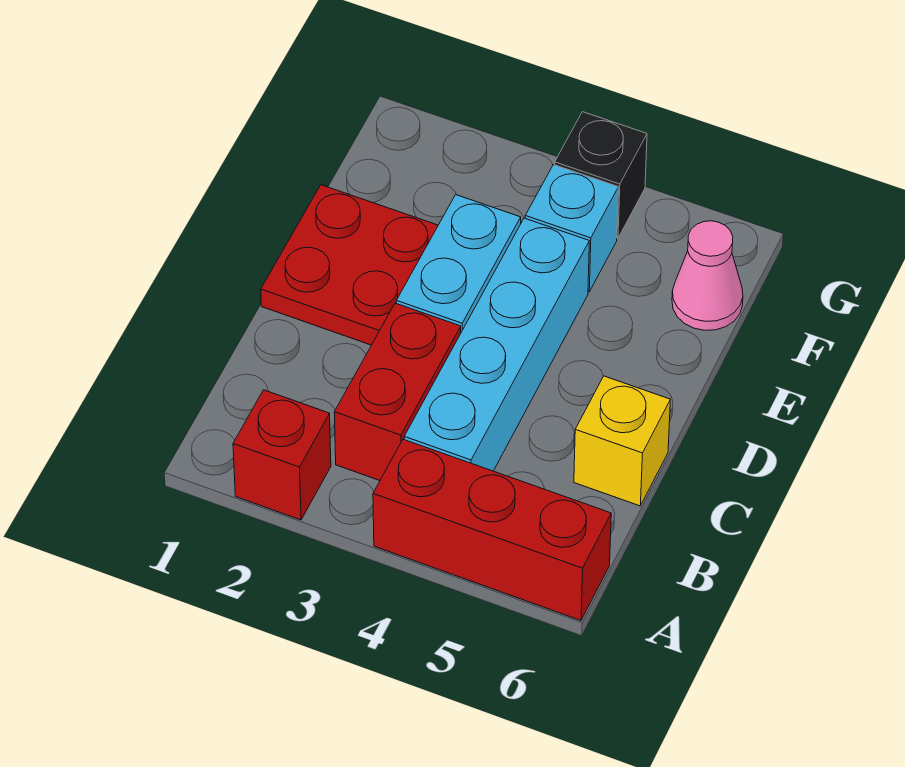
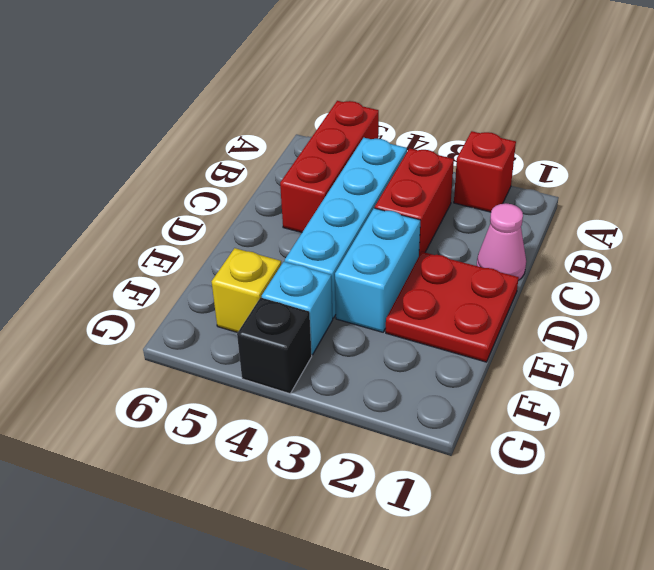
red brick A4:A6 level 1 -> red brick A5:C5 level 1
yellow brick C6 level 1 -> yellow brick F5 level 1
pink cone F6 level 1 -> pink cone C1 level 1

